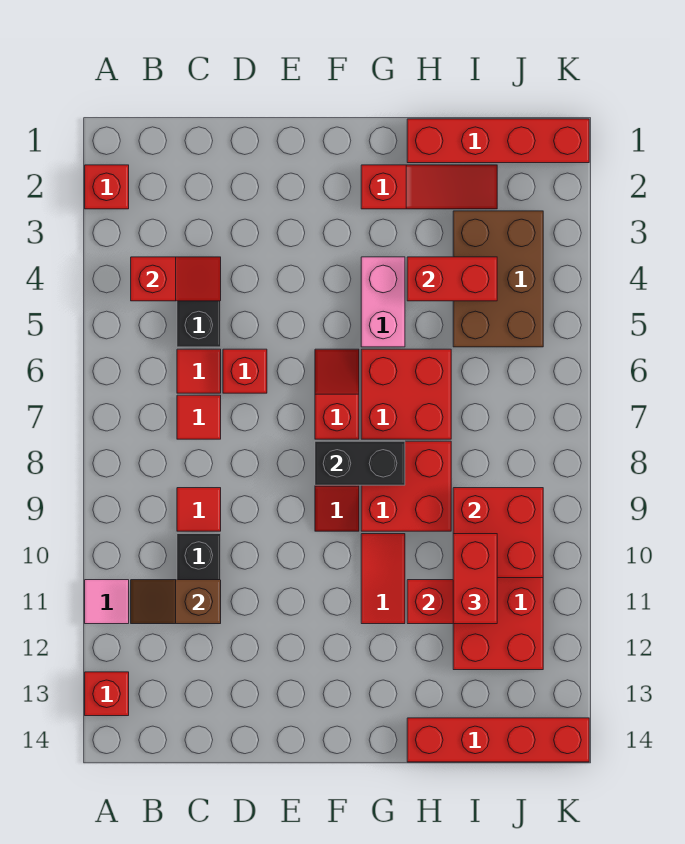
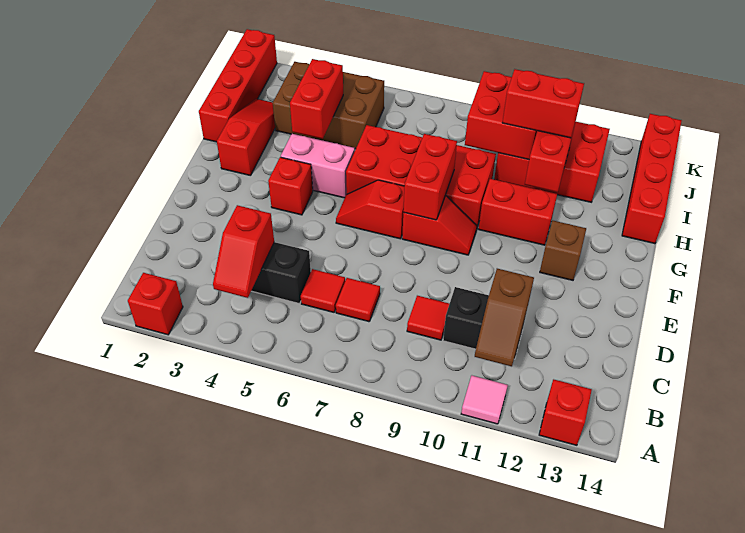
red slope B4:C4 level 2 top B -> red slope B4:C4 level 2 top C
red brick D6 level 1 -> red brick F4 level 1
black brick F8:G8 level 2 -> red brick F8:G8 level 2
none -> brown brick F12 level 1
red tile G10:G11 level 1 -> red brick G10:G11 level 1

